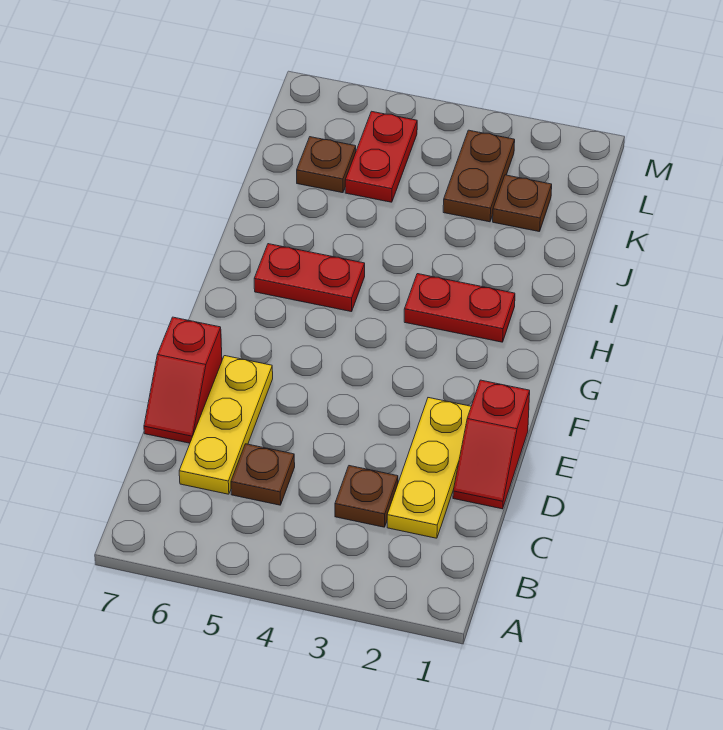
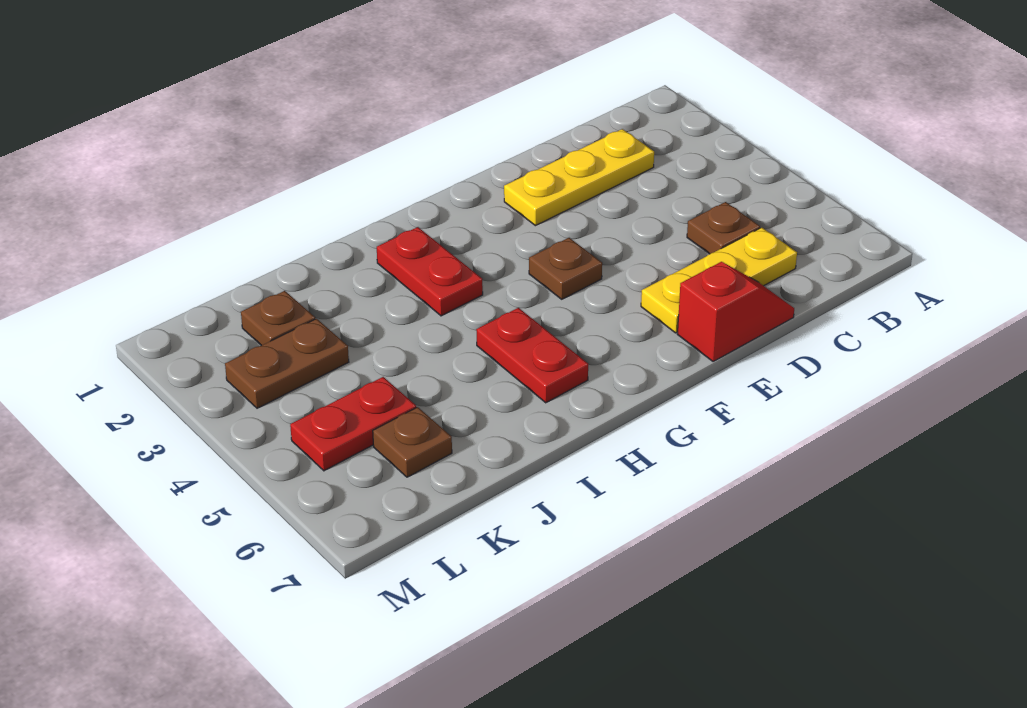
brown plate C3 level 1 -> brown plate F4 level 1
red slope D1:E1 level 1 top E -> none

